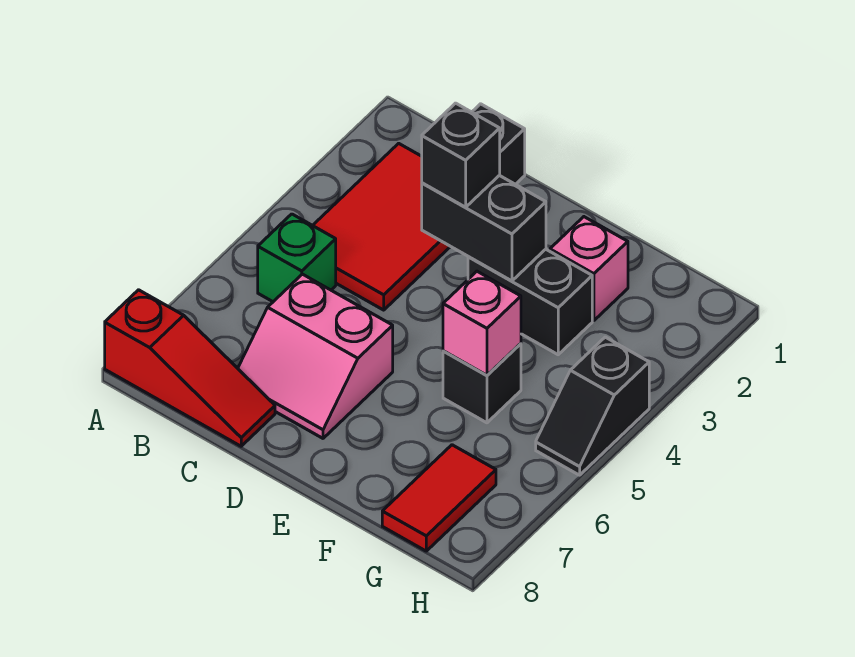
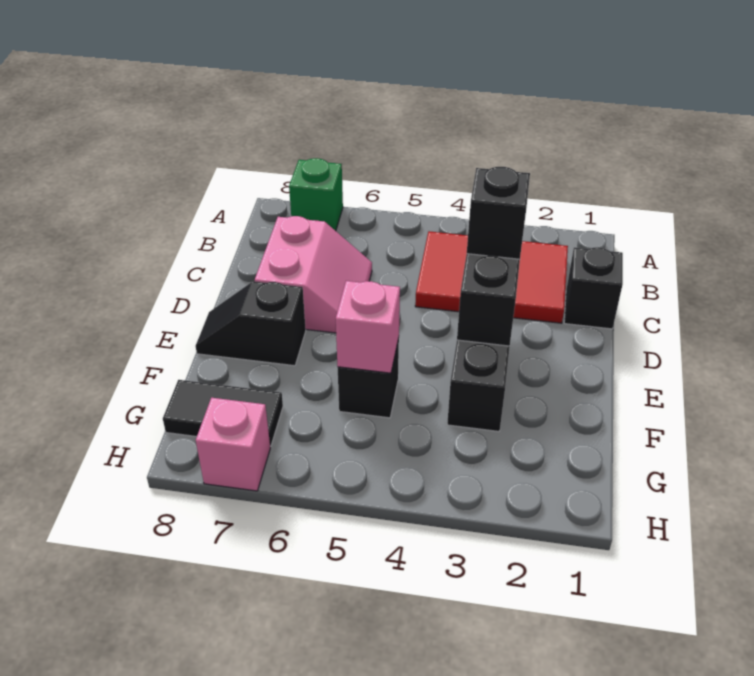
red slope A8:C8 level 1 top A -> none
green brick B5 level 1 -> green brick A7 level 1
pink slope C6:D7 level 1 top 6 -> pink slope C6:D7 level 1 top 7
pink brick F2 level 1 -> pink brick H7 level 1
red tile G7:G8 level 1 -> black tile G7:G8 level 1
black slope H4:H5 level 1 top 4 -> black slope E7:E8 level 1 top 7

